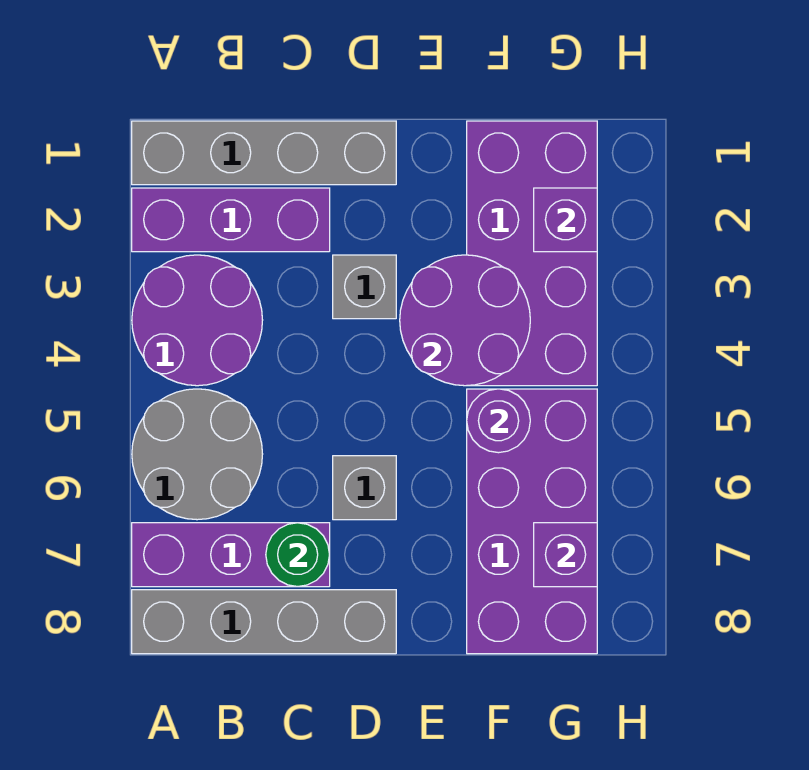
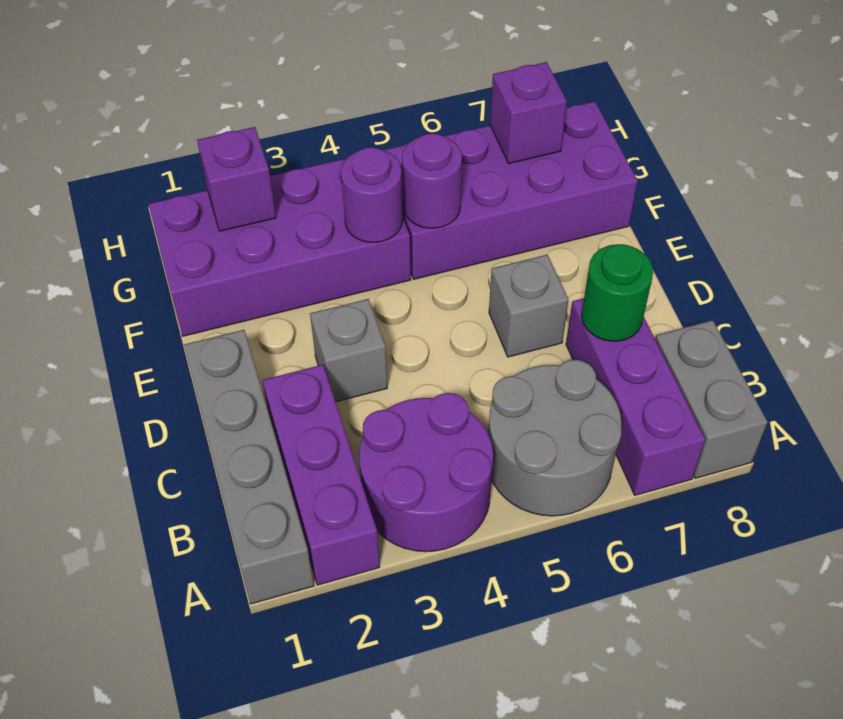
grey brick A8:D8 level 1 -> grey brick A8:B8 level 1
purple round brick E3:F4 level 2 -> purple round brick F4 level 2

